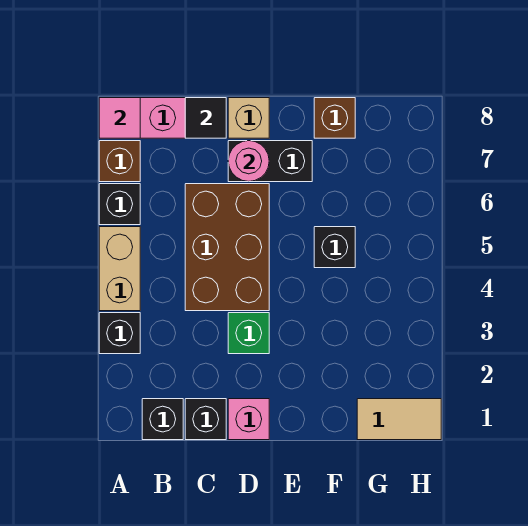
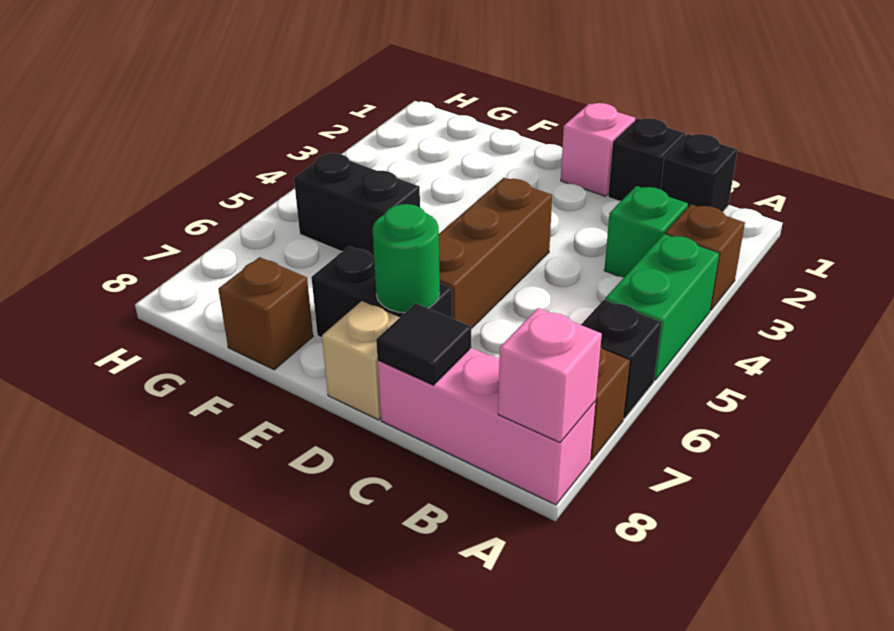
black brick A3 level 1 -> brown brick A3 level 1
tan brick A4:A5 level 1 -> green brick A4:A5 level 1
pink tile A8 level 2 -> pink brick A8 level 2
brown brick C4:D6 level 1 -> brown brick D4:D6 level 1
green brick D3 level 1 -> green brick B3 level 1
pink round brick D7 level 2 -> green round brick D7 level 2
black brick F5 level 1 -> black brick F5:G5 level 1
tan tile G1:H1 level 1 -> none

